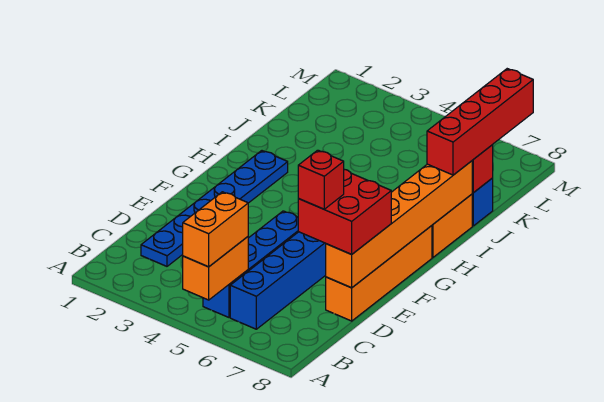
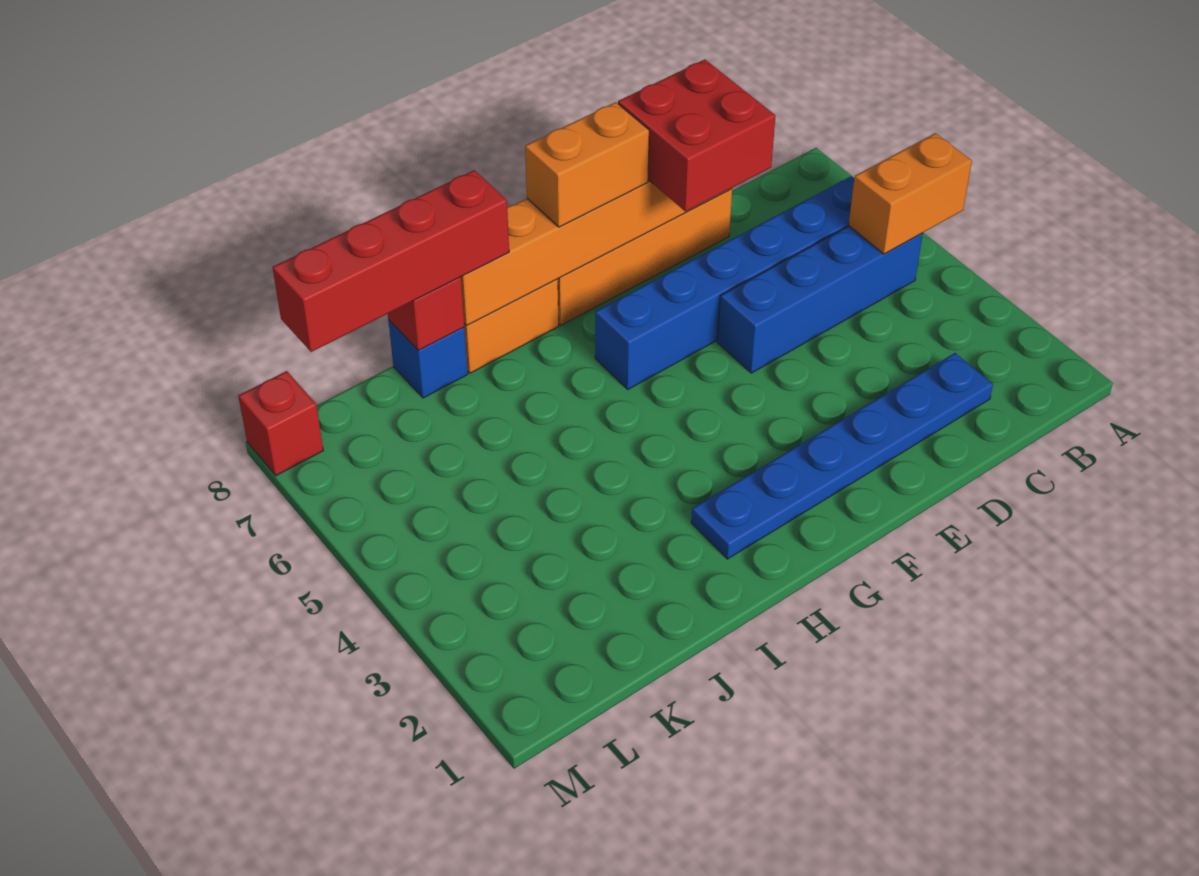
orange brick A5:B5 level 3 -> orange brick F8:G8 level 3
red brick D7 level 4 -> red brick M8 level 1

